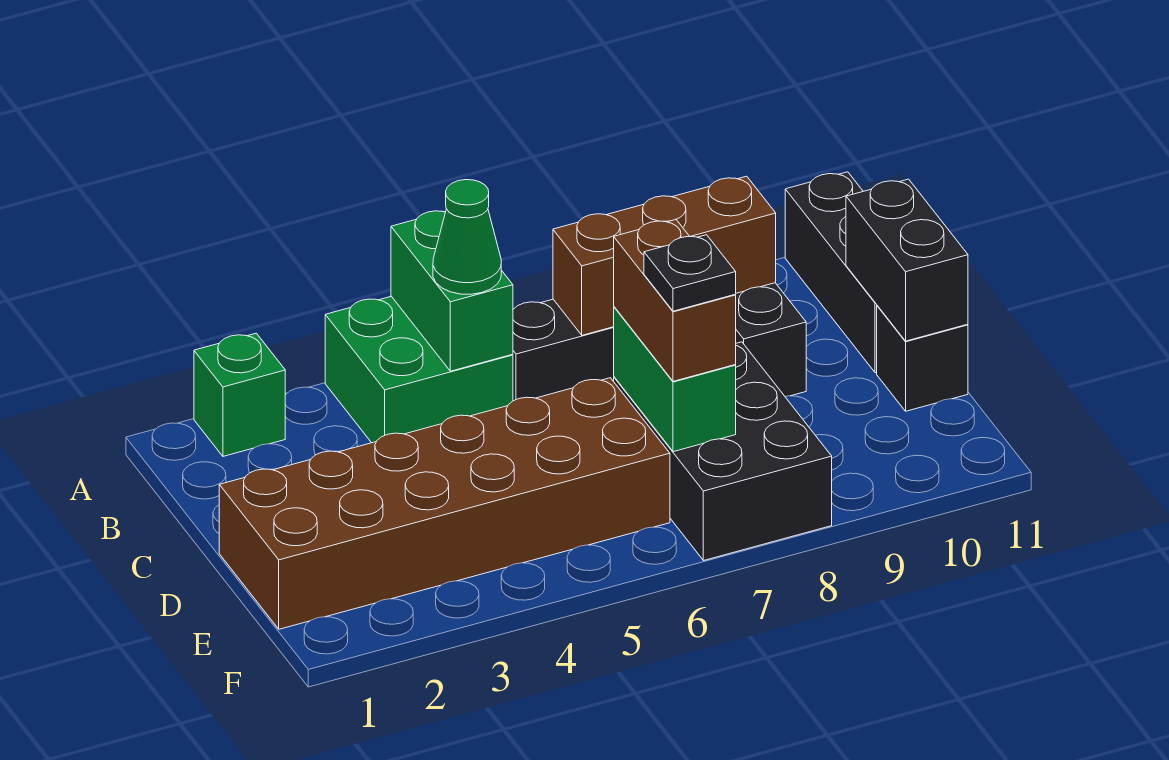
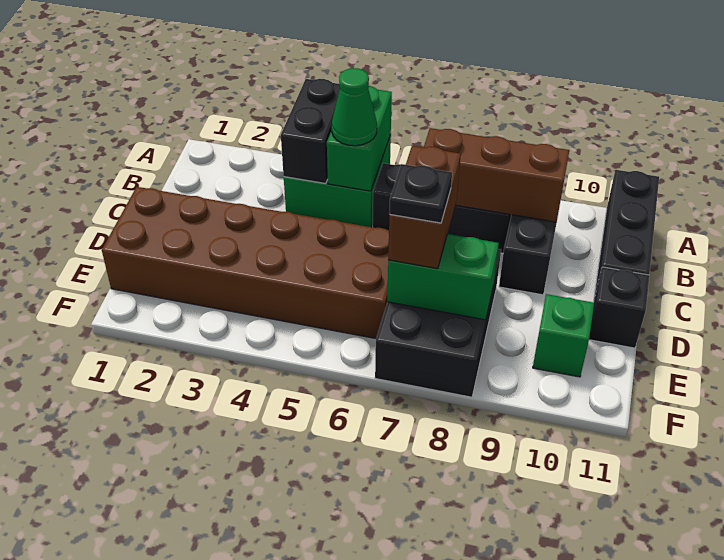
green brick A2 level 1 -> green brick E10 level 1
black brick C11:D11 level 2 -> black brick A4:B4 level 2
green brick D7:E7 level 2 -> green brick E7:E8 level 2

